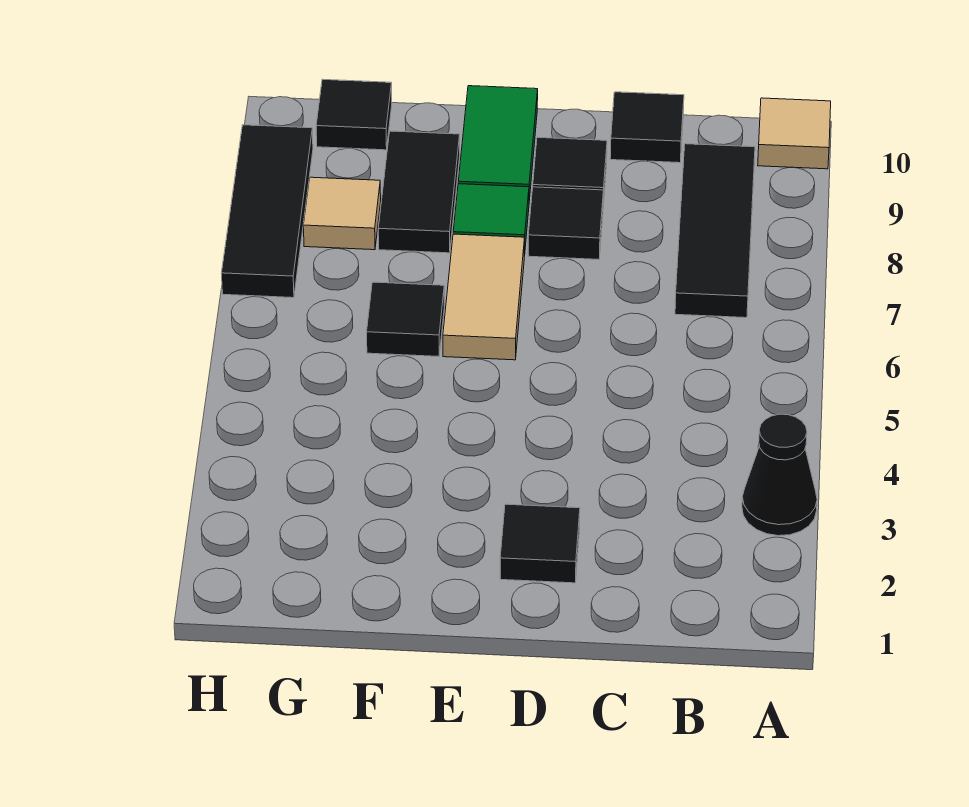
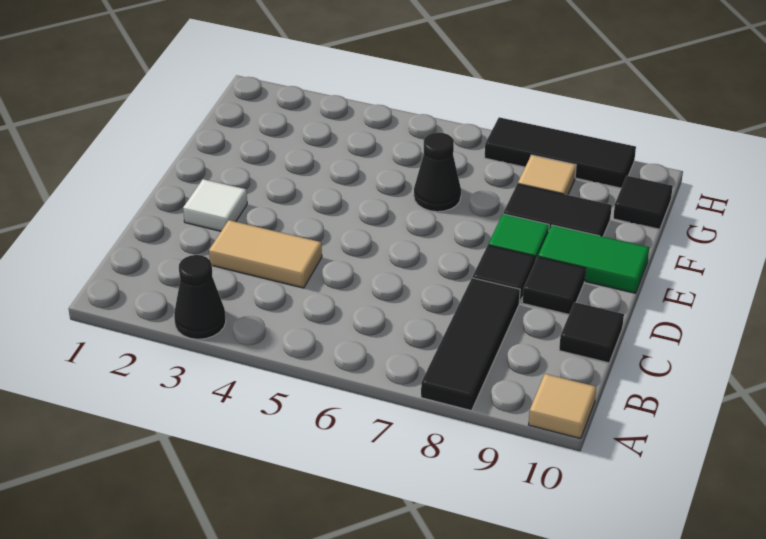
black tile B7:B9 level 1 -> black tile A8:C8 level 1
black tile D2 level 1 -> white tile D2 level 1
tan tile E6:E7 level 1 -> tan tile C3:C4 level 1
black tile F6 level 1 -> black cone F6 level 1

